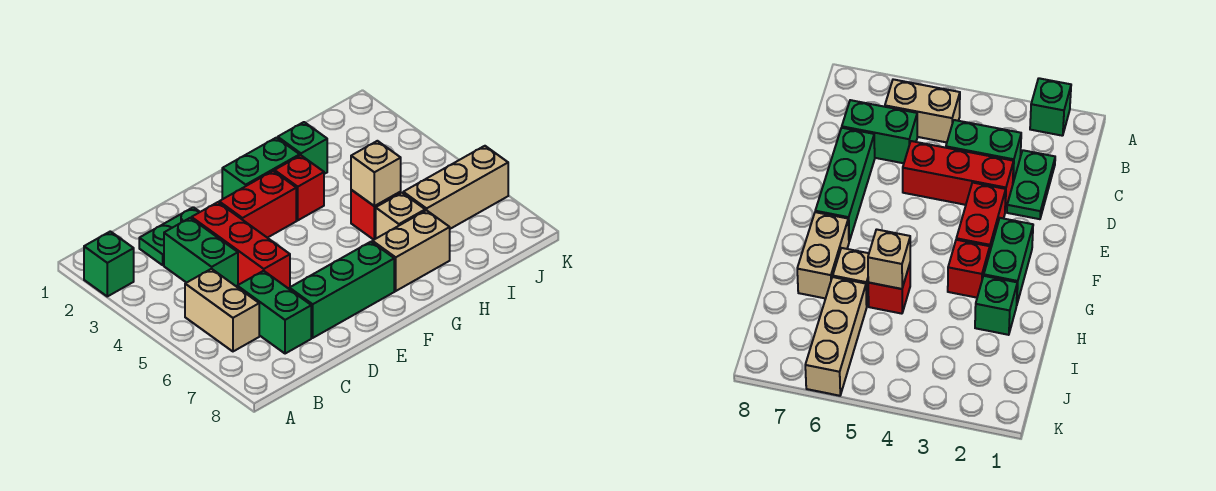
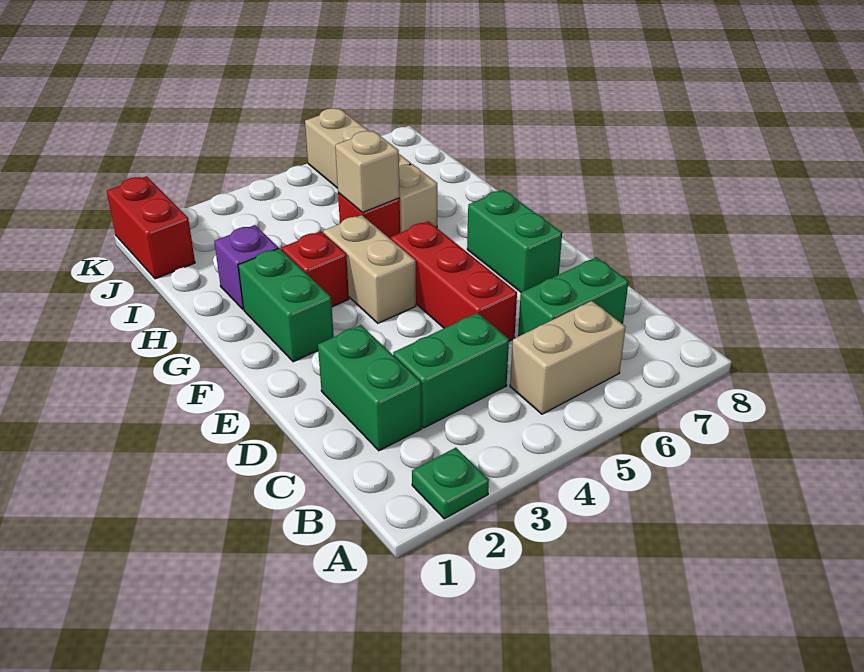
green brick A2 level 1 -> green plate A2 level 1
green plate C2:D2 level 1 -> green brick C2:D2 level 1
red brick D3:D5 level 1 -> red brick D5:F5 level 1
green brick D7:F7 level 1 -> green brick E7:F7 level 1
red brick E3:F3 level 1 -> red brick J1:K1 level 1
tan brick G7:H7 level 1 -> tan brick F4:G4 level 1
green brick H2 level 1 -> purple brick H2 level 1

